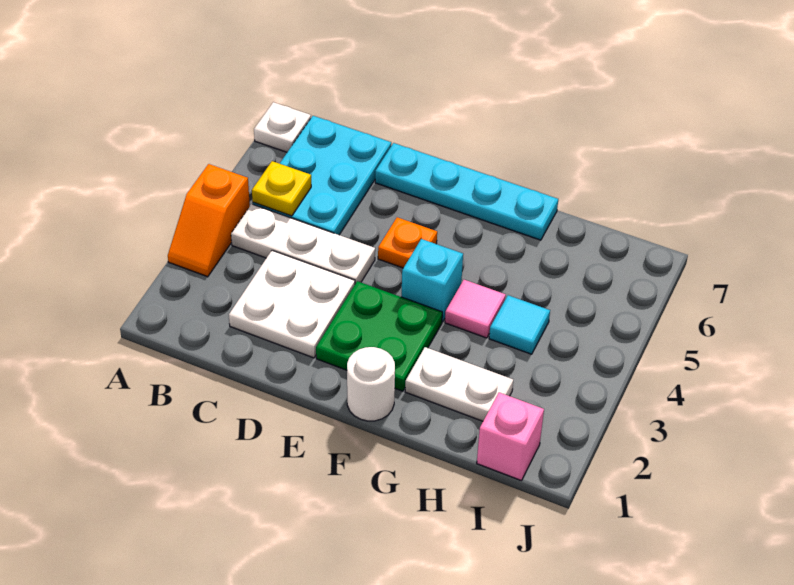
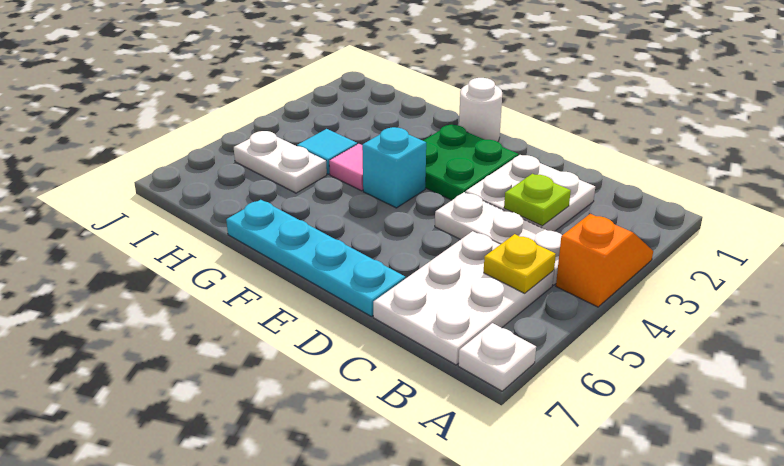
cyan plate B5:C7 level 1 -> white plate B5:C7 level 1
none -> lime plate C3 level 2
orange plate E5 level 1 -> none
white plate G2:H2 level 1 -> white plate H5:I5 level 1
pink brick I1 level 1 -> none

